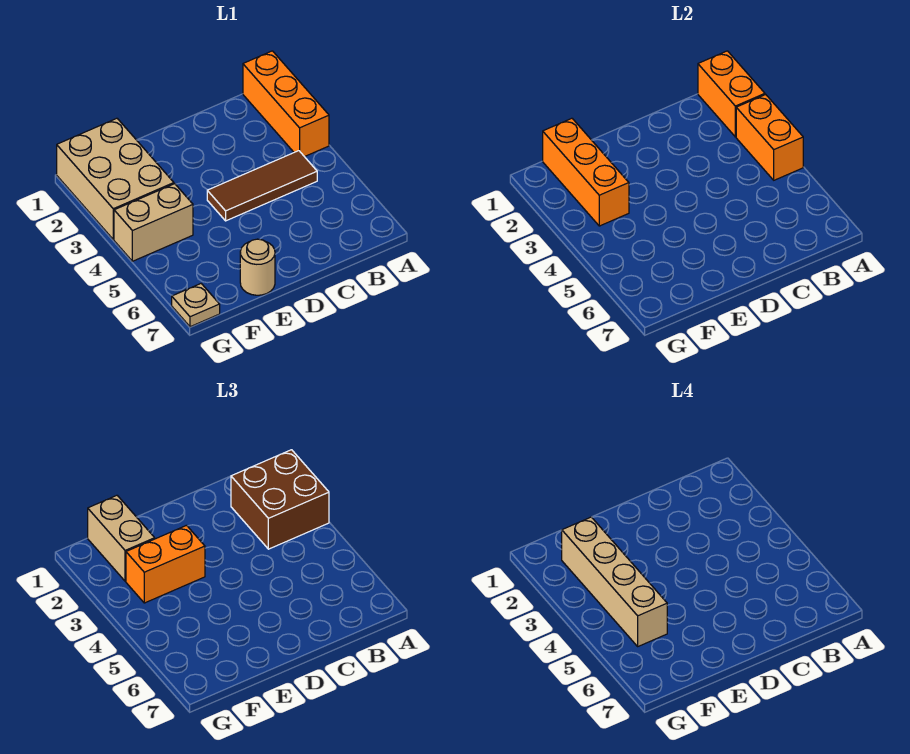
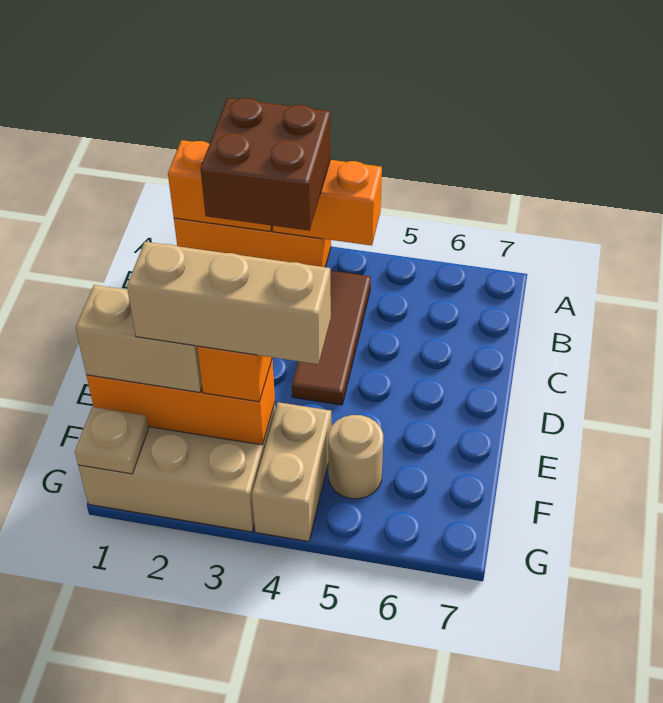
tan round brick E7 level 1 -> tan round brick F5 level 1
tan brick F2:F5 level 4 -> tan brick F2:F4 level 4
tan plate G7 level 1 -> tan plate G1 level 2

